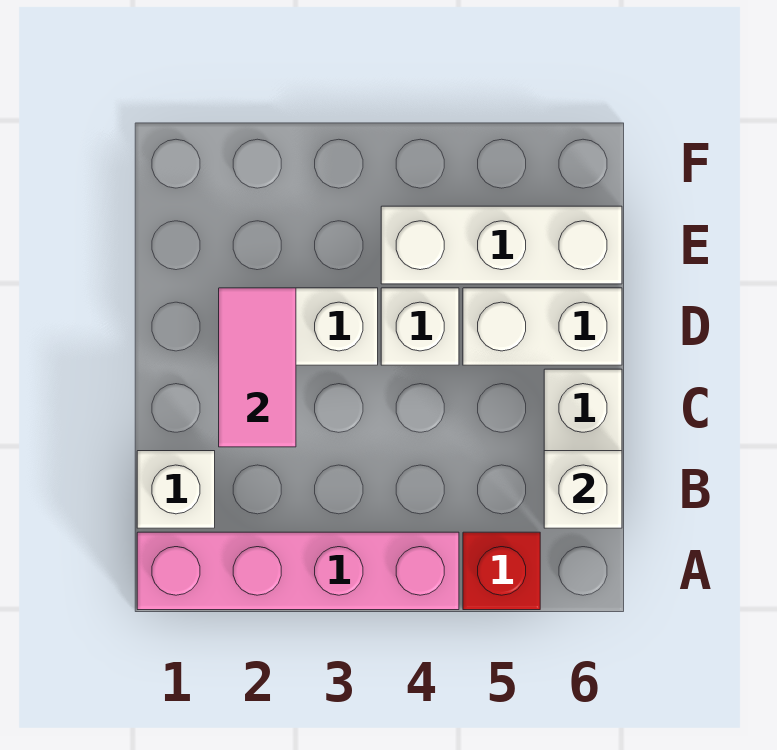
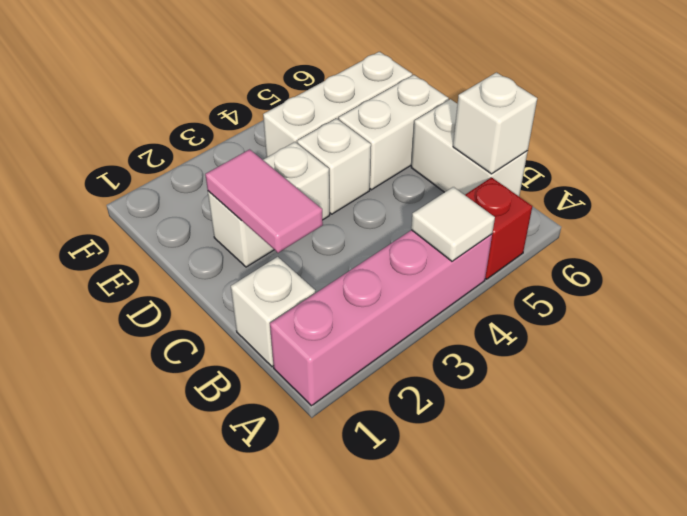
none -> white tile A4 level 2

